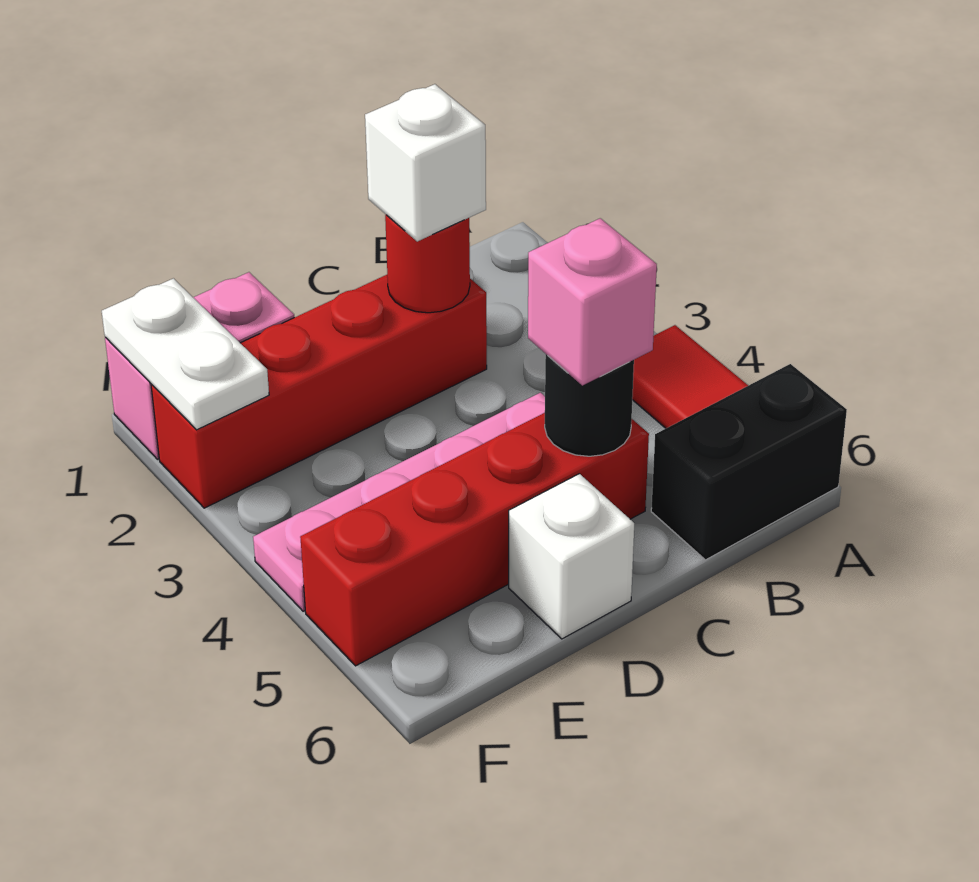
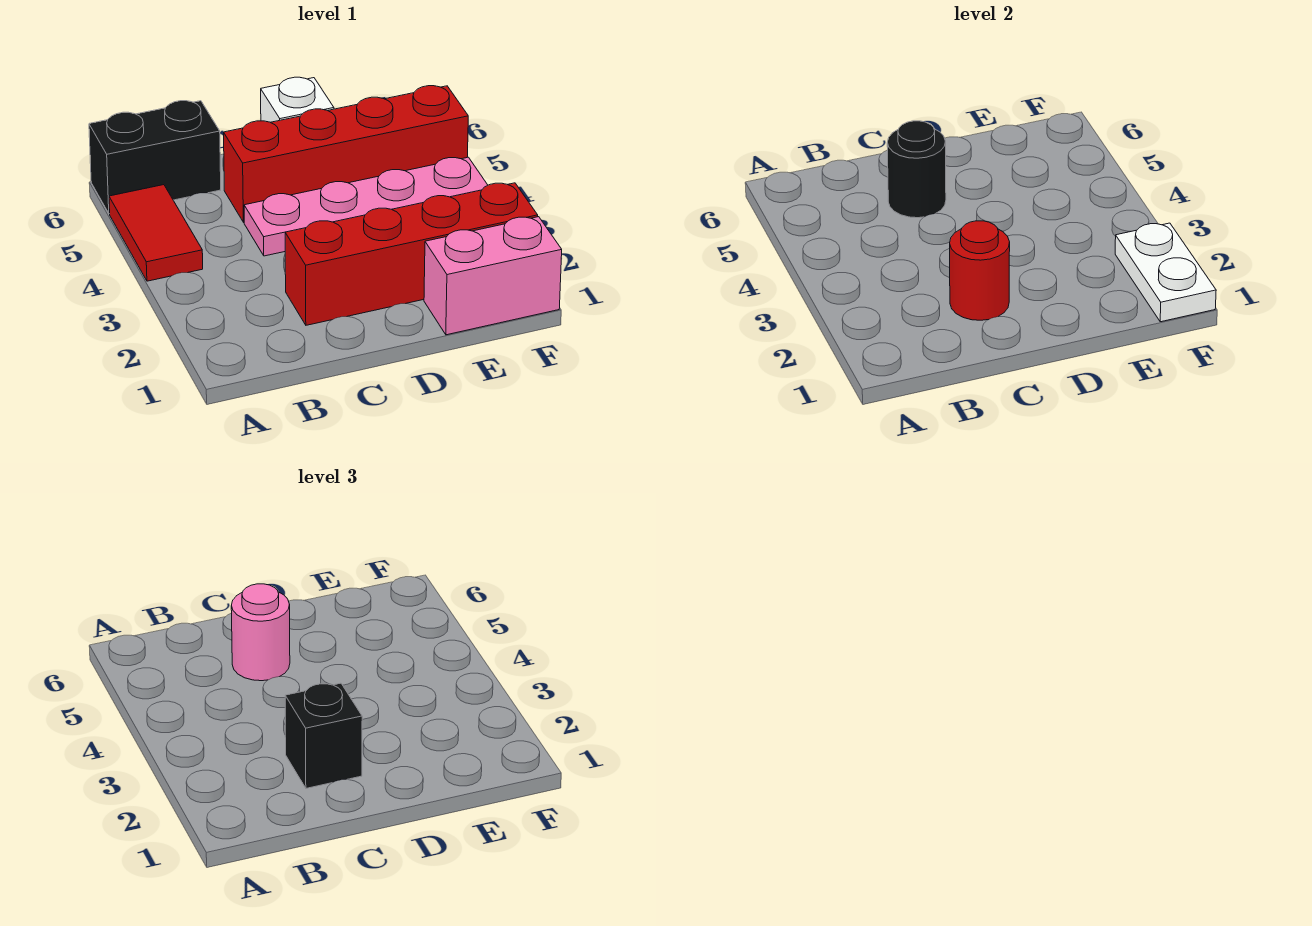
white brick C2 level 3 -> black brick C2 level 3
pink brick C5 level 3 -> pink round brick C5 level 3

